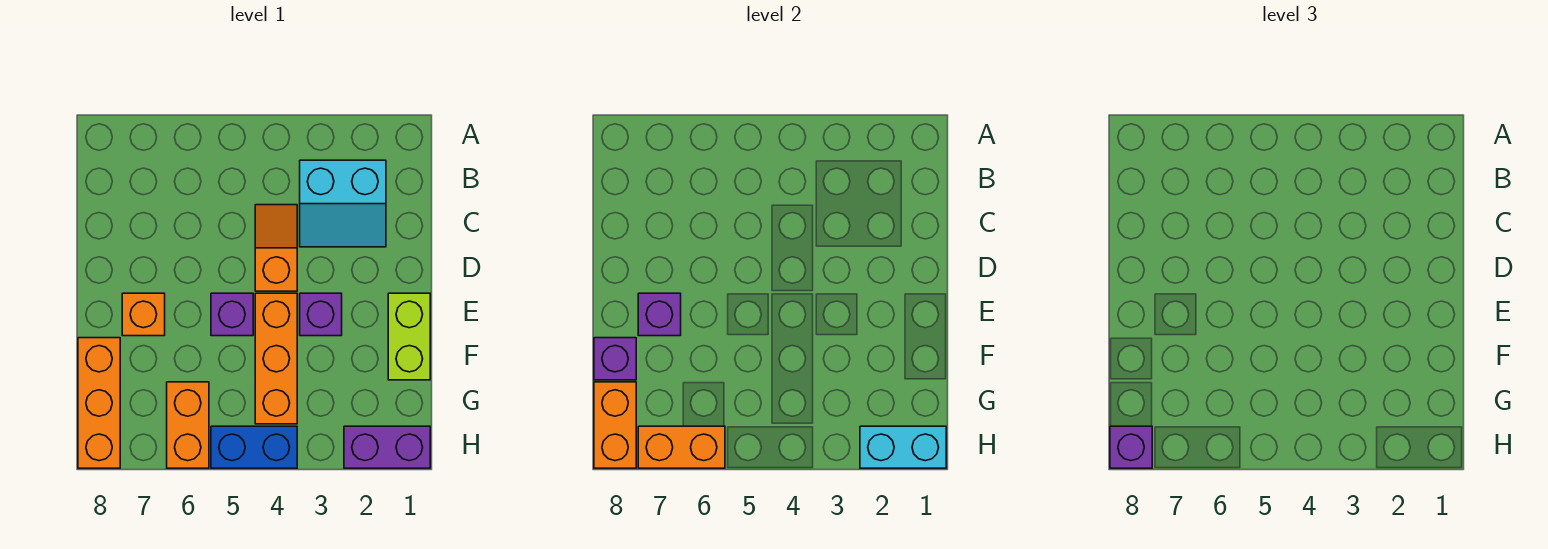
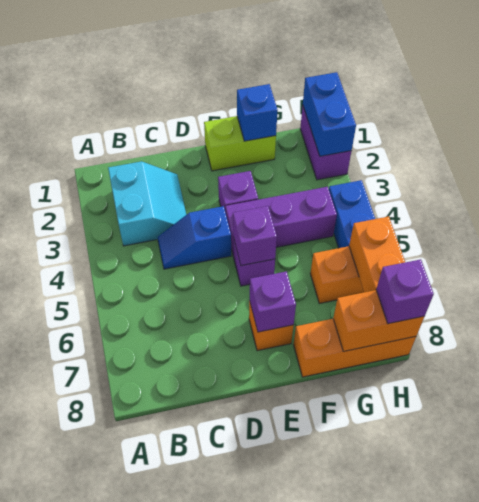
orange slope C4:D4 level 1 top D -> blue slope C4:D4 level 1 top D
orange brick E4:G4 level 1 -> purple brick E4:G4 level 1
none -> blue brick F1 level 2
purple brick F8 level 2 -> purple brick E5 level 2
cyan brick H1:H2 level 2 -> blue brick H1:H2 level 2

